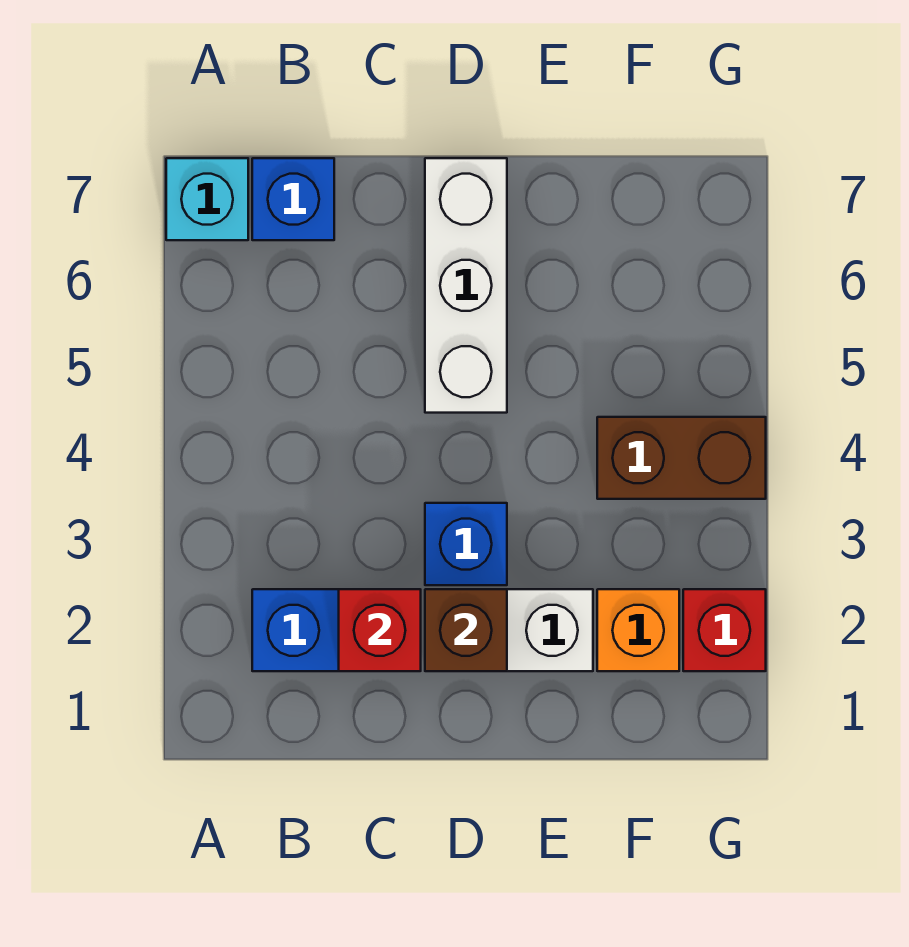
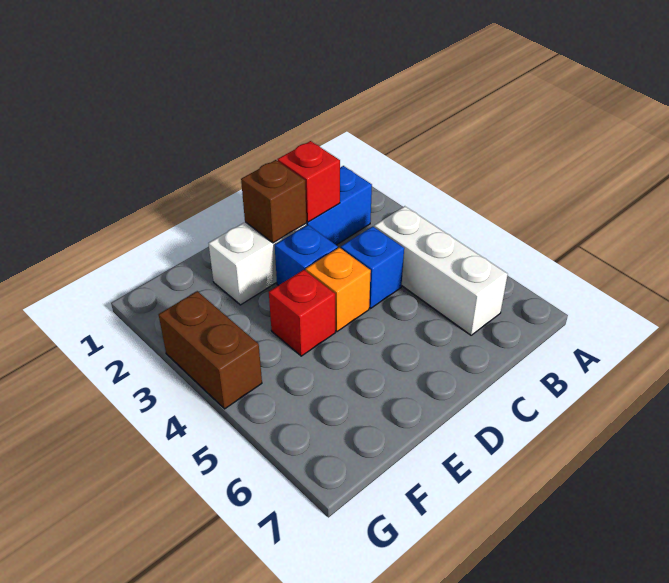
cyan brick A7 level 1 -> none
blue brick B7 level 1 -> blue brick C4 level 1
white brick D5:D7 level 1 -> white brick B4:B6 level 1
orange brick F2 level 1 -> orange brick D4 level 1
brown brick F4:G4 level 1 -> brown brick G3:G4 level 1
red brick G2 level 1 -> red brick E4 level 1

